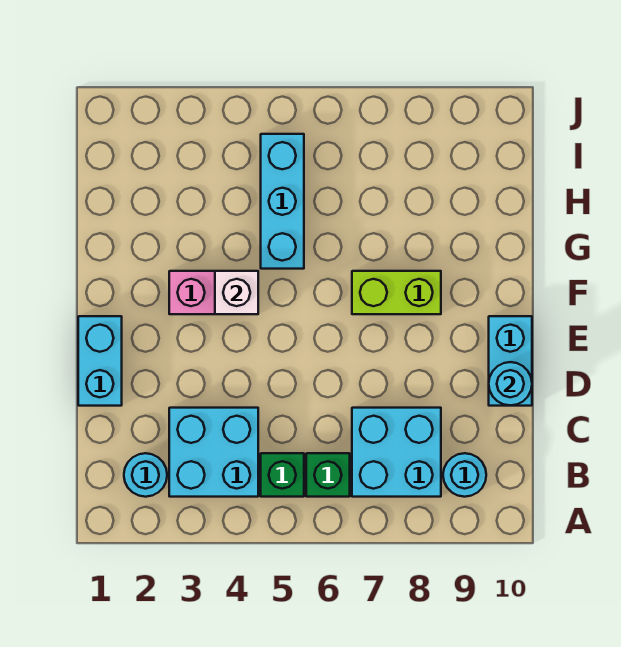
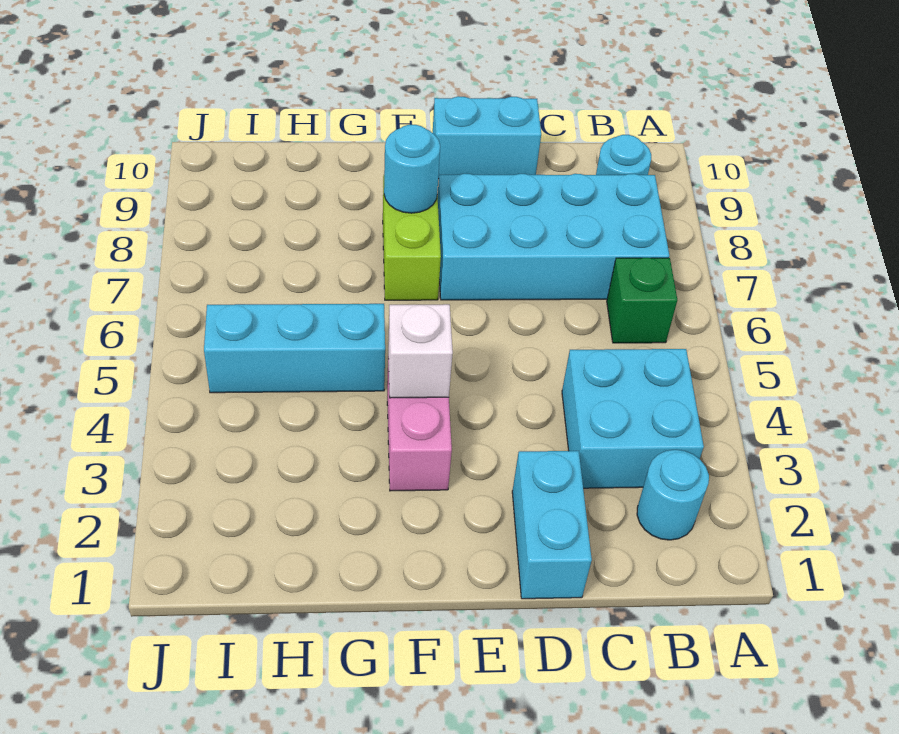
green brick B5 level 1 -> none
cyan brick B7:C8 level 1 -> cyan brick B7:E8 level 1
cyan brick D1:E1 level 1 -> cyan brick D1:D2 level 1
cyan round brick D10 level 2 -> cyan round brick F8 level 2

